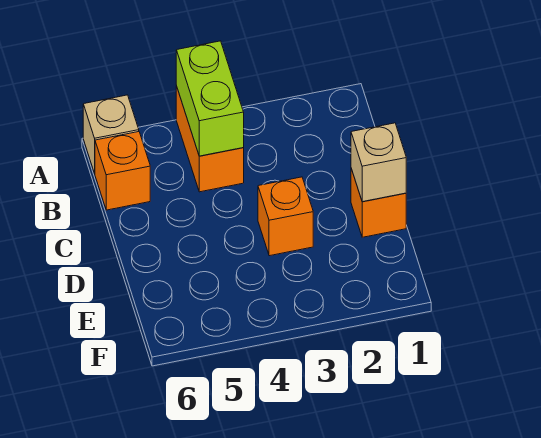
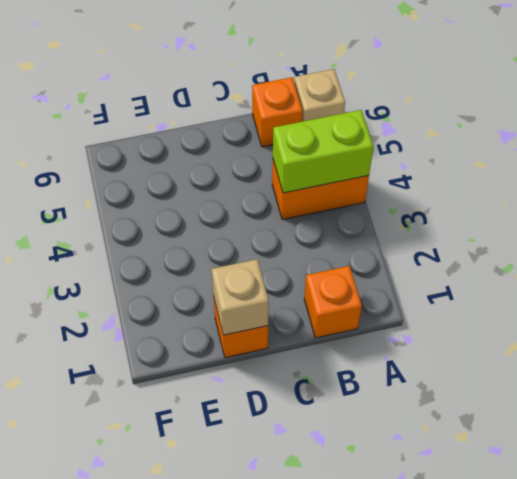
orange brick D3 level 1 -> orange brick B1 level 1

